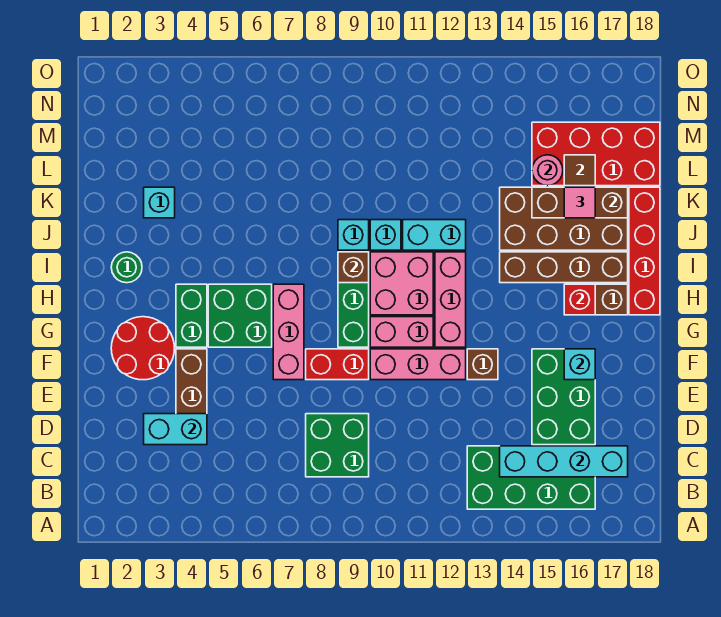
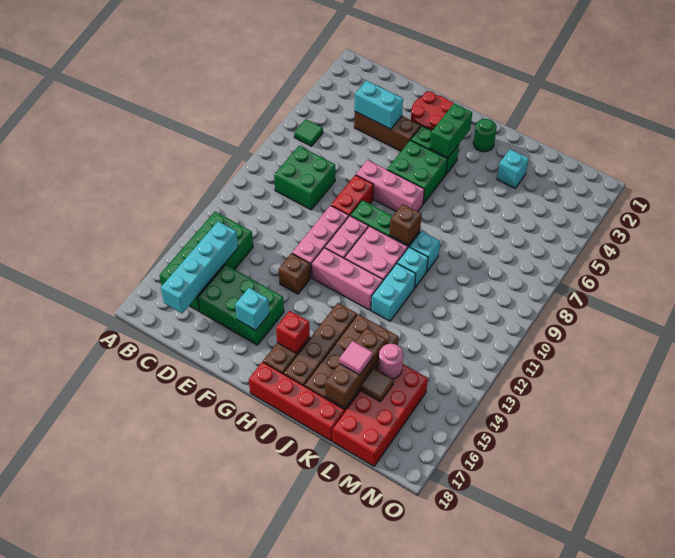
none -> green tile B6 level 1
cyan brick D3:D4 level 2 -> cyan brick D4:E4 level 2
none -> green brick H3:H4 level 2

